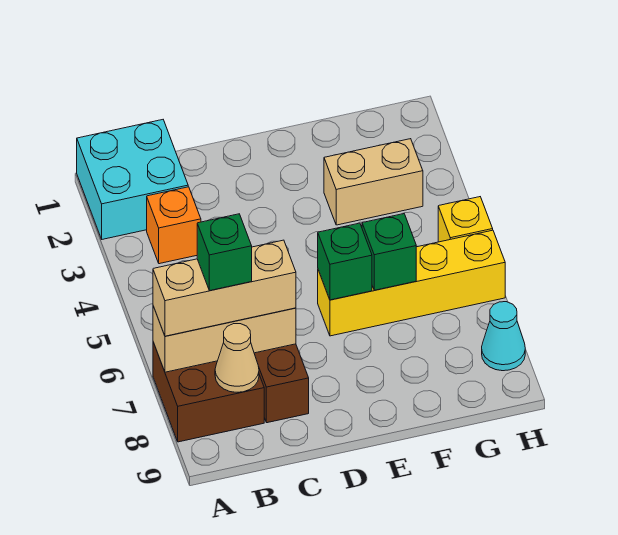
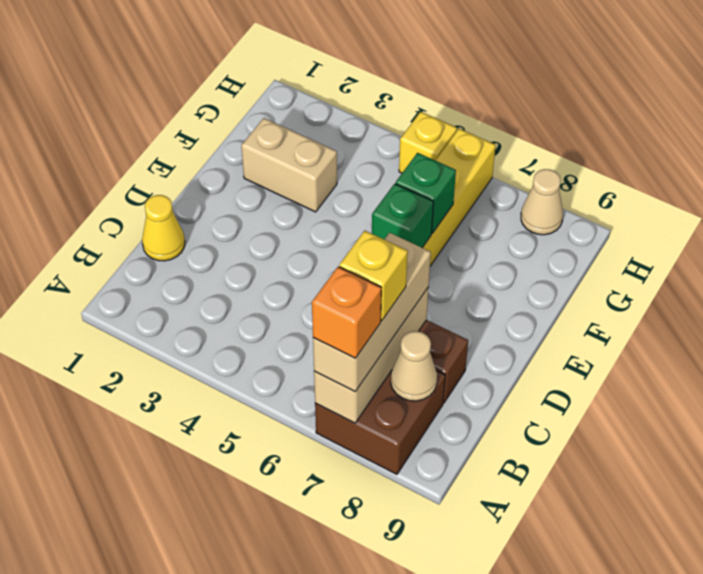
cyan brick A1:B2 level 1 -> none
orange brick B3 level 1 -> orange brick A7 level 4
green brick B7 level 4 -> yellow brick B7 level 4
none -> yellow cone C1 level 1
tan brick F3:G3 level 1 -> tan brick F2:F3 level 1
cyan cone H8 level 1 -> tan cone H8 level 1

